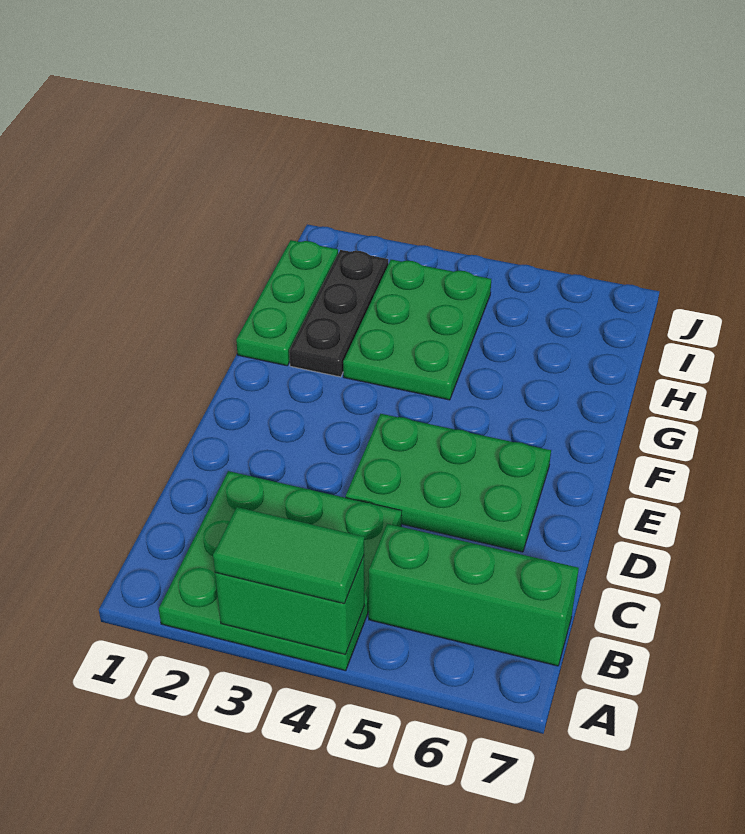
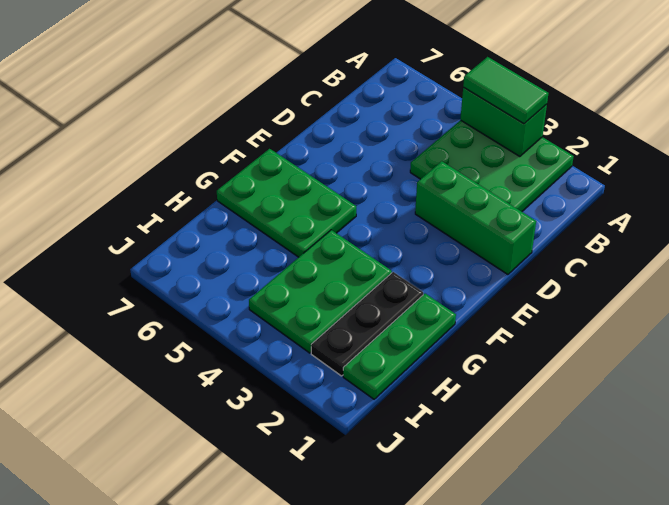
green brick B5:B7 level 1 -> green brick D1:D3 level 1
green plate D4:E6 level 1 -> green plate F5:G7 level 1

